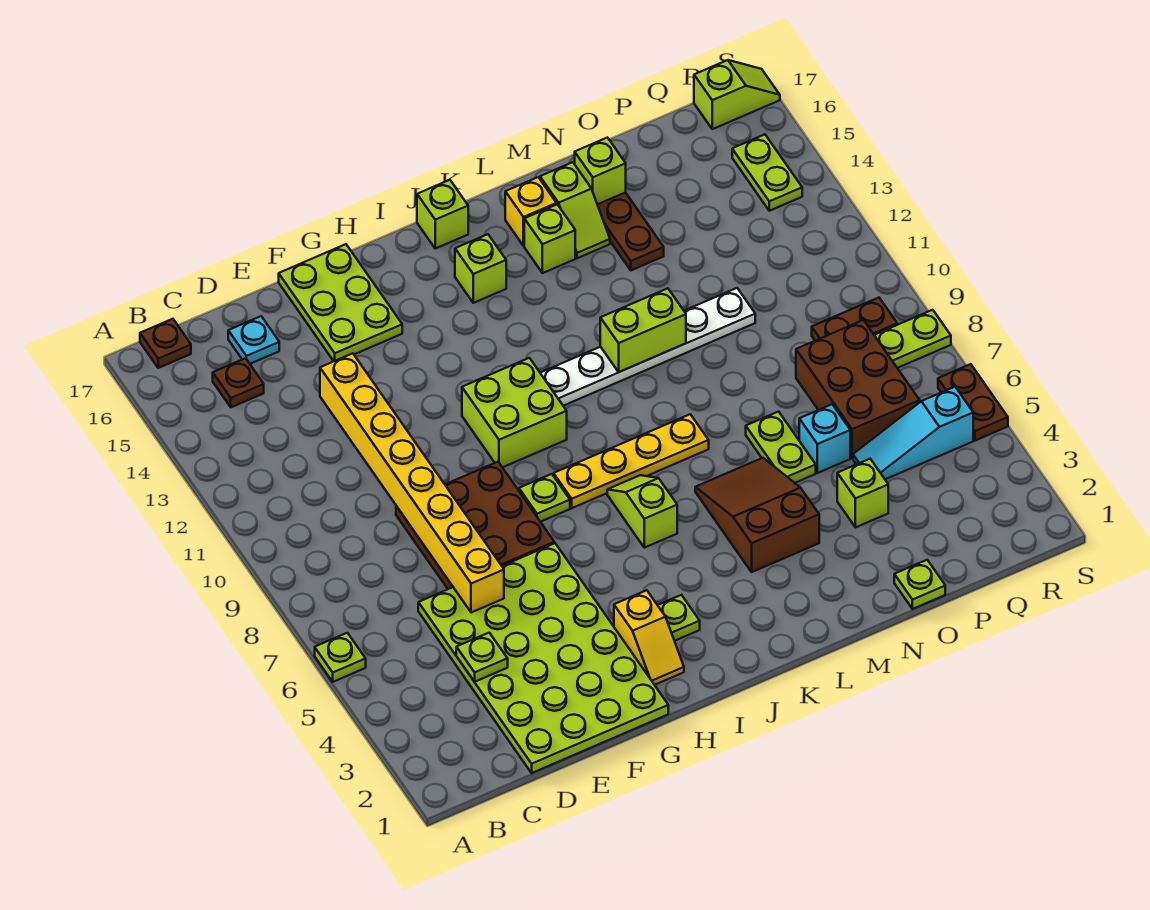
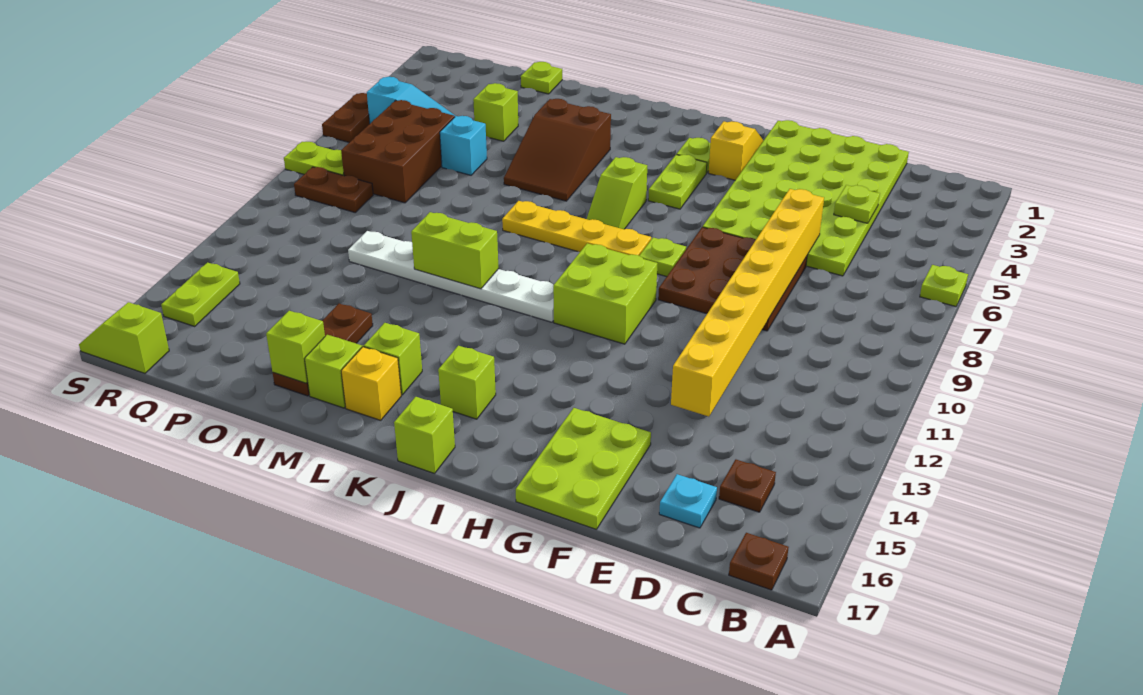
lime plate N6:N7 level 1 -> lime plate I4:I5 level 1

